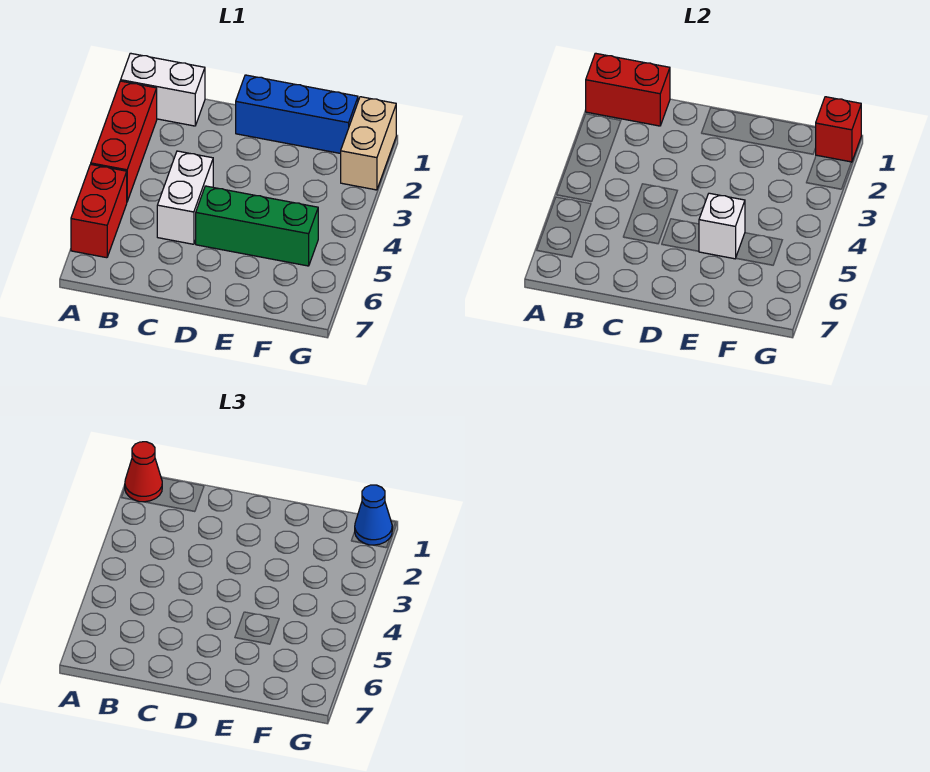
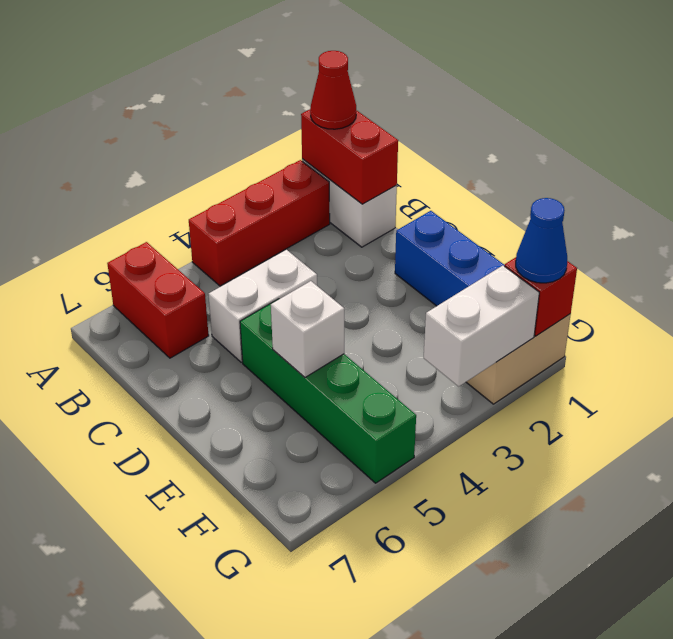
red brick A5:A6 level 1 -> red brick A6:B6 level 1
green brick D5:F5 level 1 -> green brick D5:G5 level 1
none -> white brick G2:G3 level 2

